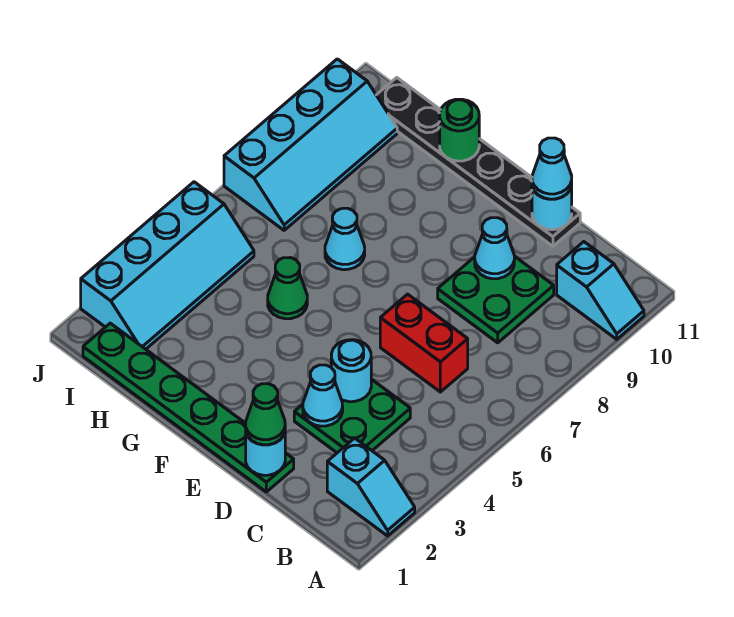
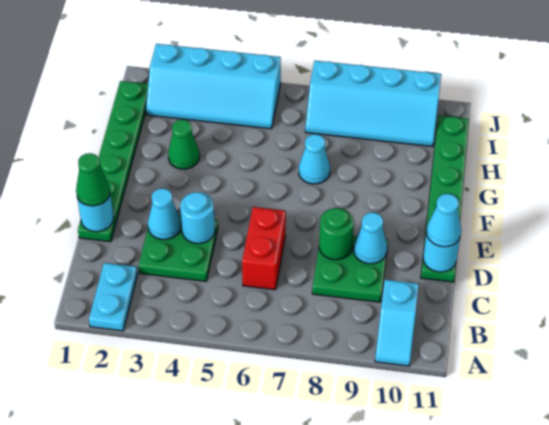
cyan slope A2:B2 level 1 top B -> cyan plate A2:B2 level 1
black plate D11:I11 level 1 -> green plate D11:I11 level 1
green cone G5 level 1 -> green cone G3 level 1
green round brick G11 level 2 -> green round brick D8 level 2

